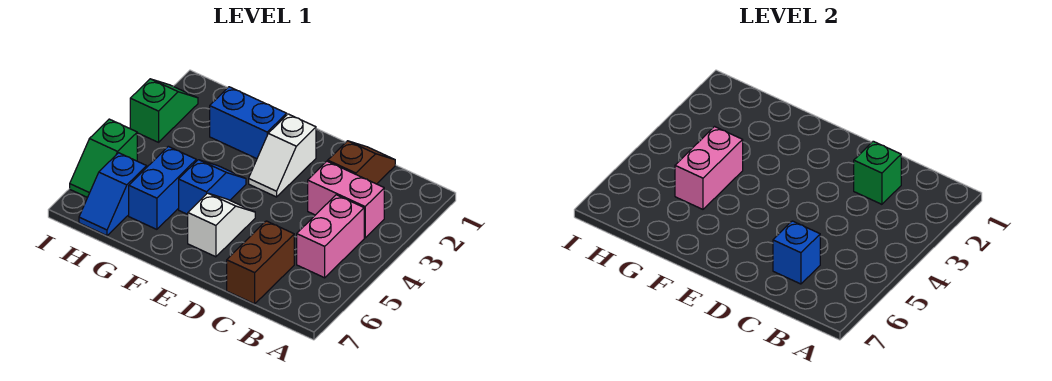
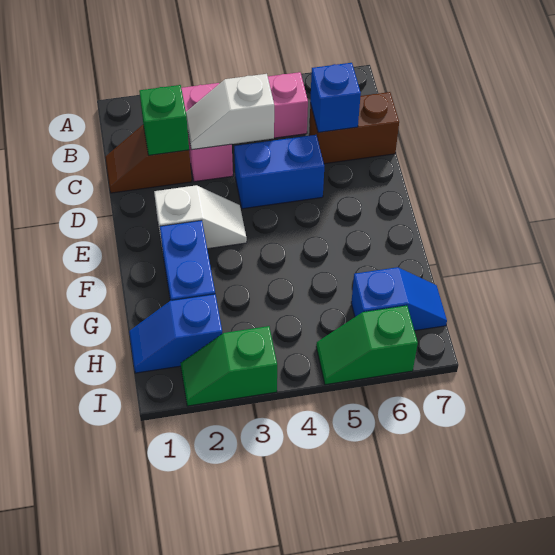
white slope E5:E6 level 1 top 6 -> white slope C3:C4 level 2 top 4
blue slope F4:F5 level 1 top 5 -> blue slope H1:H2 level 1 top 2
pink brick G4:G5 level 2 -> none
blue brick G5:G6 level 1 -> blue brick D4:D5 level 1
green slope I5:I6 level 1 top 5 -> green slope I5:I6 level 1 top 6

